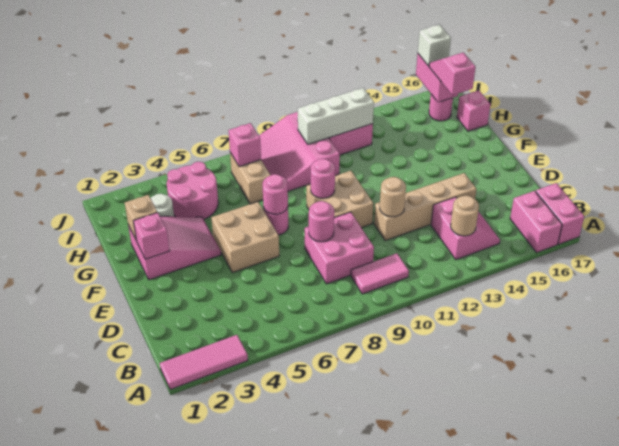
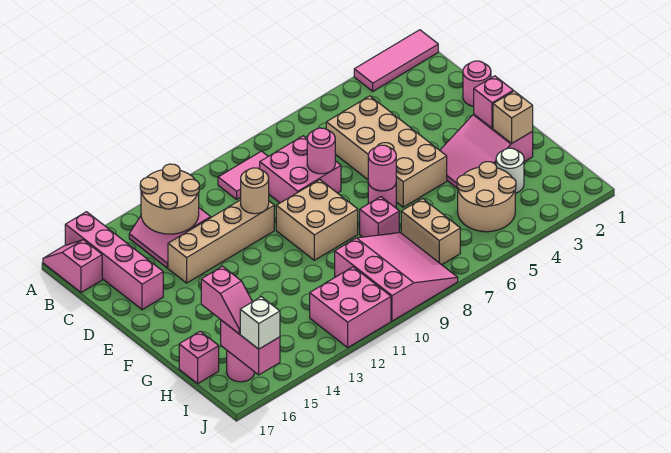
pink brick A16:B16 level 1 -> pink brick A16:D16 level 1
pink brick A17:B17 level 1 -> pink slope A17:B17 level 1 top B
tan round brick B13 level 2 -> tan round brick B13:C14 level 2
tan brick E5:F6 level 1 -> tan brick C5:F6 level 1
pink round brick F9 level 2 -> pink round brick D1 level 1
pink round brick H4:I5 level 1 -> tan round brick H4:I5 level 1
pink brick I7 level 2 -> pink brick G8 level 1
white brick I10:I12 level 2 -> none

